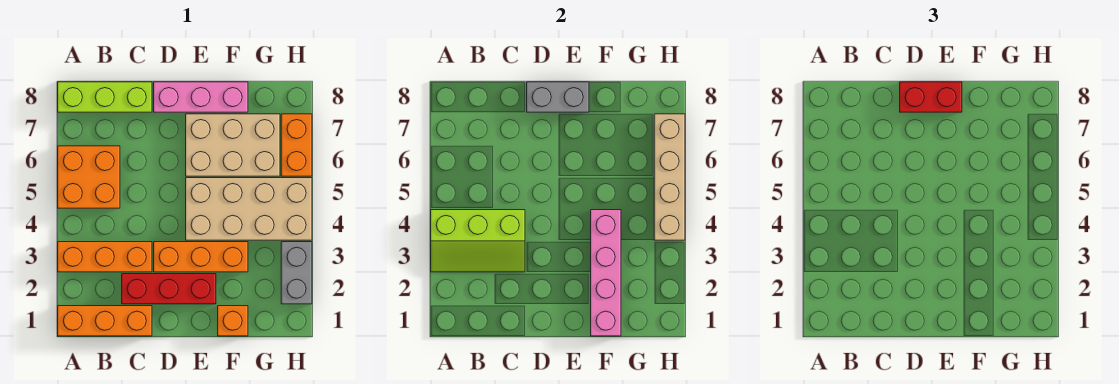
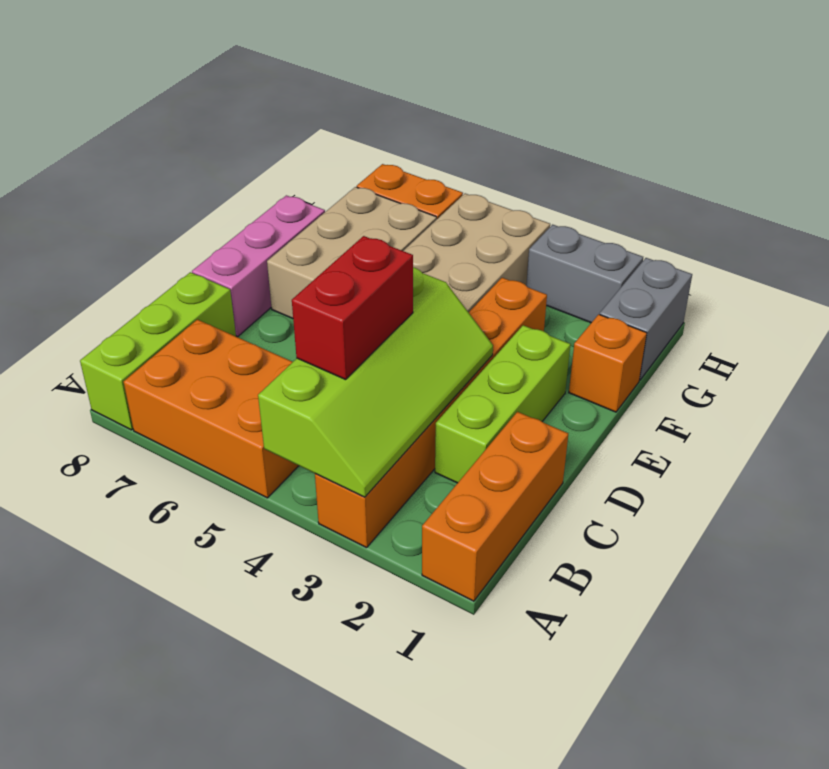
lime slope A3:C4 level 2 top 4 -> lime slope A3:D4 level 2 top 4
orange brick A5:B6 level 1 -> orange brick A5:B7 level 1
red brick C2:E2 level 1 -> lime brick C2:E2 level 1
grey brick D8:E8 level 2 -> grey brick G1:H1 level 1
red brick D8:E8 level 3 -> red brick B4:C4 level 3
pink brick F1:F4 level 2 -> none
tan brick H4:H7 level 2 -> none

